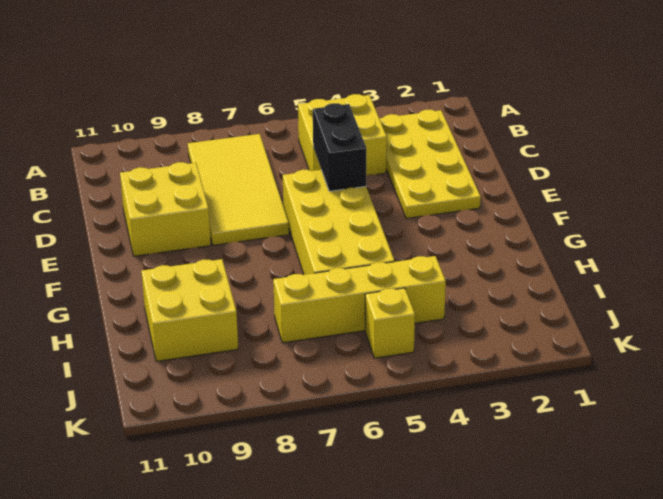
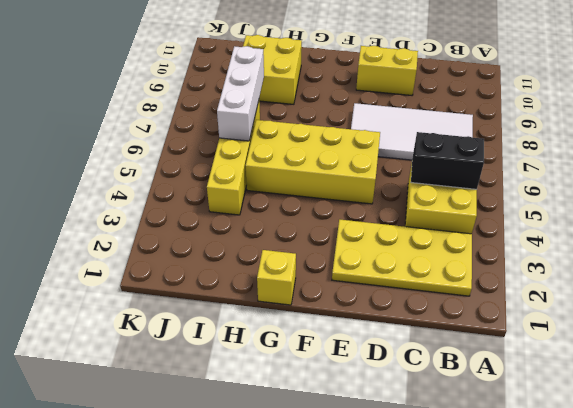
yellow tile B7:E8 level 1 -> white tile B7:E8 level 1
black brick D5:E5 level 2 -> black brick B5:C5 level 2
yellow brick D9:E10 level 1 -> yellow brick D10:E10 level 1
none -> white brick I6:I8 level 2
yellow brick J5 level 1 -> yellow brick G1 level 1

